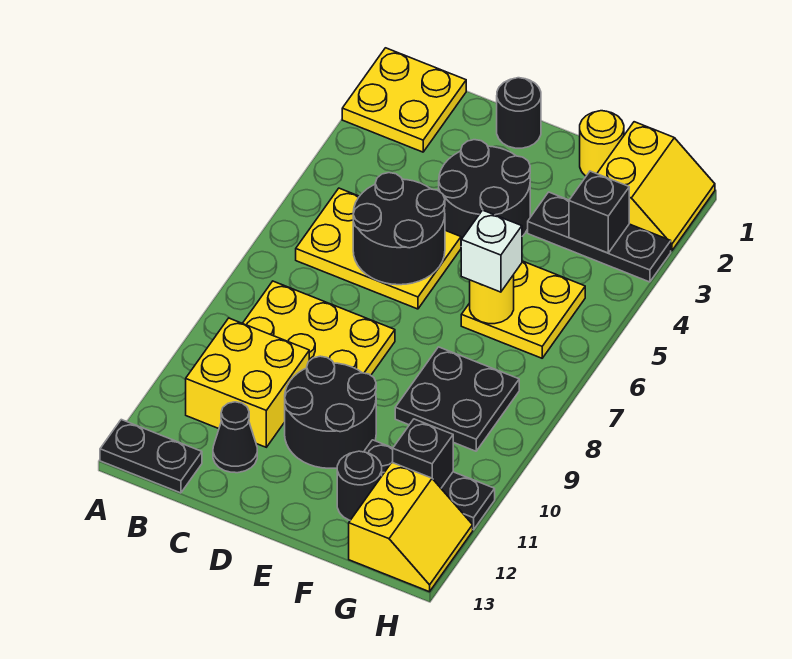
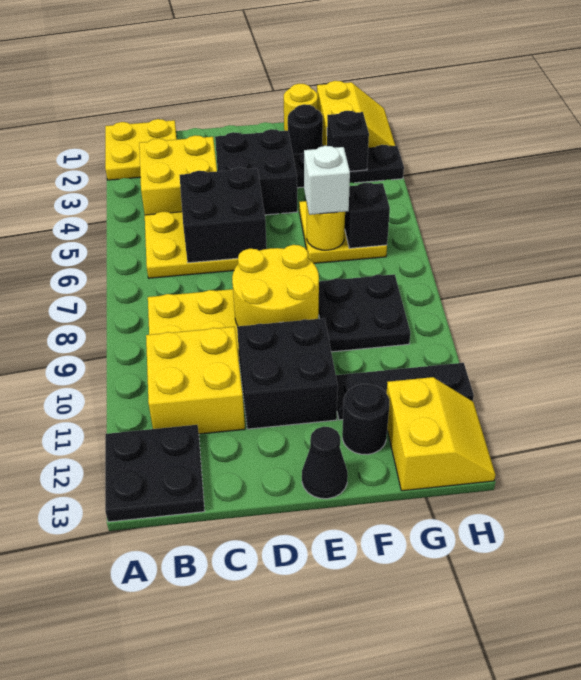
black plate A13:B13 level 1 -> black plate A12:B13 level 1
none -> yellow brick B3:C4 level 1
black round brick C5:D6 level 2 -> black brick C5:D6 level 2
black cone C12 level 1 -> black cone E13 level 1
black round brick D1 level 1 -> black round brick F2 level 1
black round brick D3:E4 level 1 -> black brick D3:E4 level 1
none -> yellow round brick D8:E9 level 2
black round brick D10:E11 level 1 -> black brick D10:E11 level 1
black brick G11 level 2 -> black brick G6 level 2

